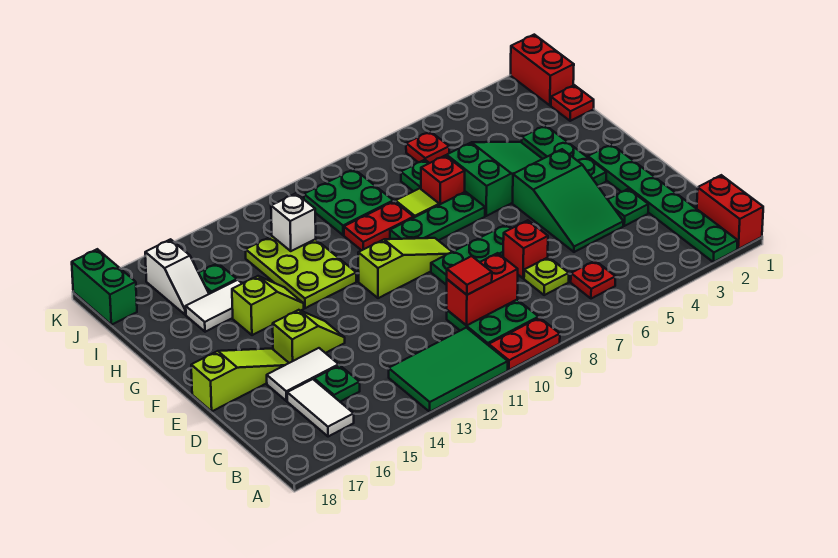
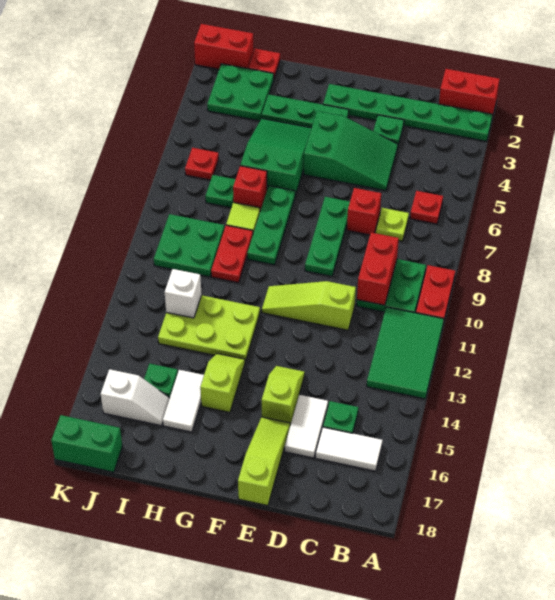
red tile C10 level 3 -> none
lime slope F9:F11 level 1 top 11 -> lime slope D11:F11 level 1 top D
none -> green plate I2:J3 level 1

